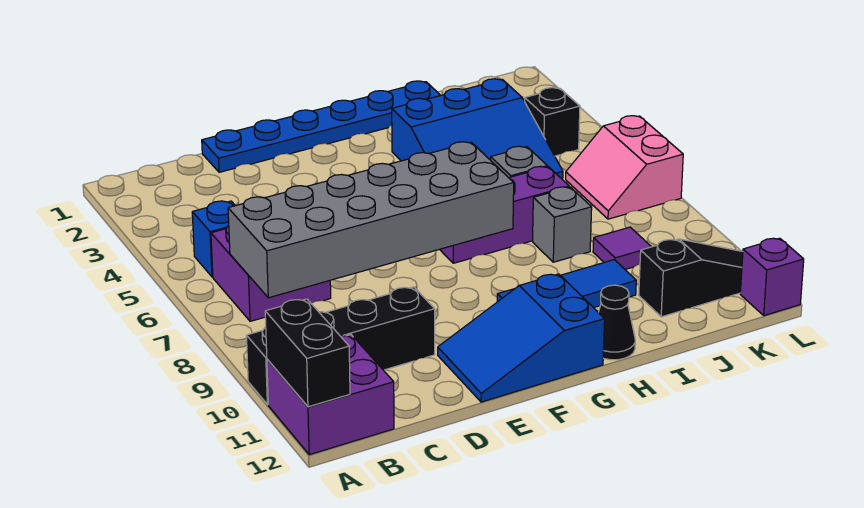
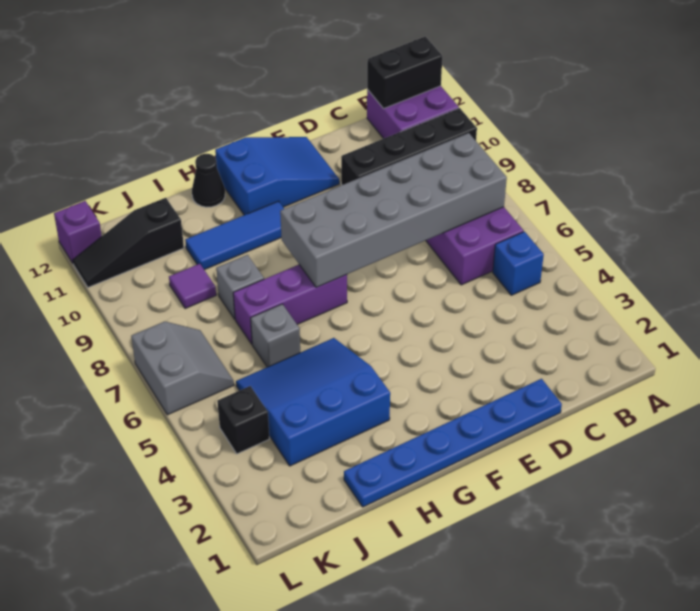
black brick A11:A12 level 2 -> black brick A12:B12 level 2
pink slope K6:L7 level 1 top L -> grey slope K6:L7 level 1 top L

